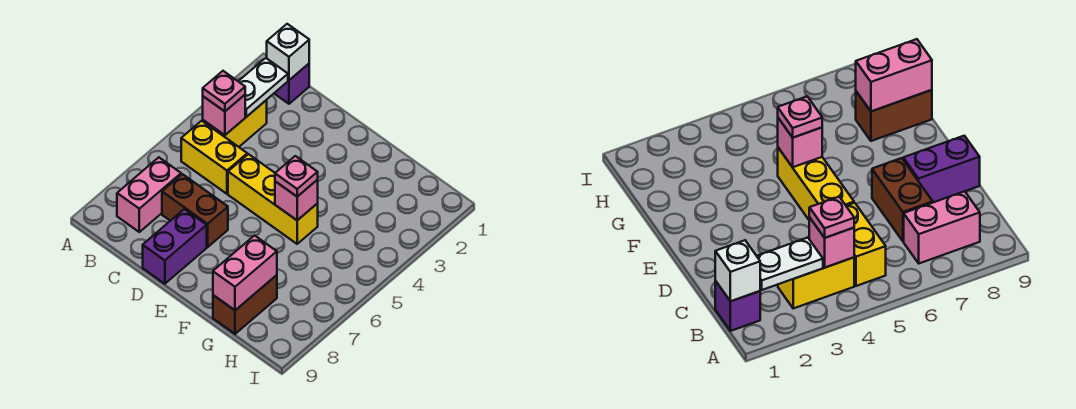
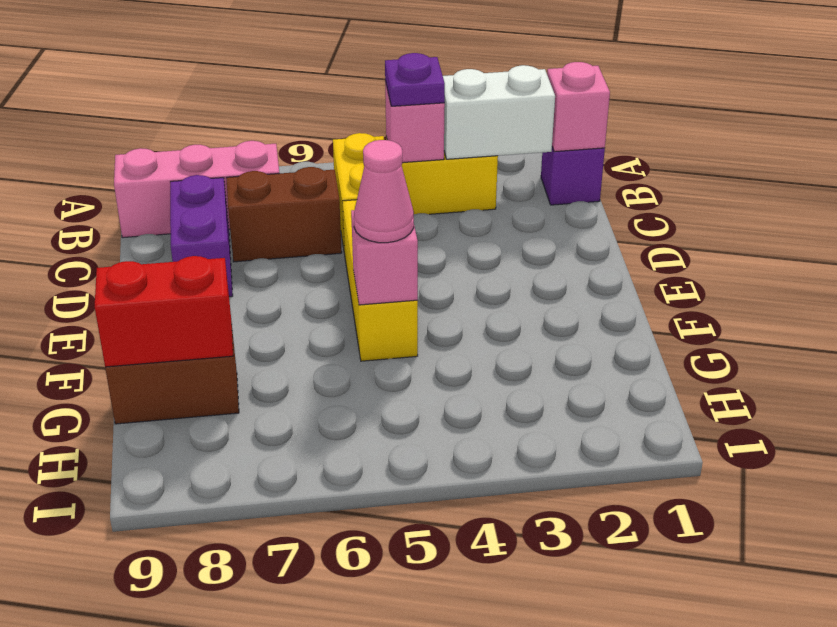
white brick B1 level 2 -> pink brick B1 level 2
white plate B2:B3 level 2 -> white brick B2:B3 level 2
pink plate B4 level 3 -> purple plate B4 level 3
pink brick B7:B8 level 1 -> pink brick B7:B9 level 1
brown brick C7:D7 level 1 -> brown brick C6:C7 level 1
purple brick D8:D9 level 1 -> purple brick C8:D8 level 1
pink plate F5 level 3 -> pink cone F5 level 3
pink brick G8:G9 level 2 -> red brick G8:G9 level 2

